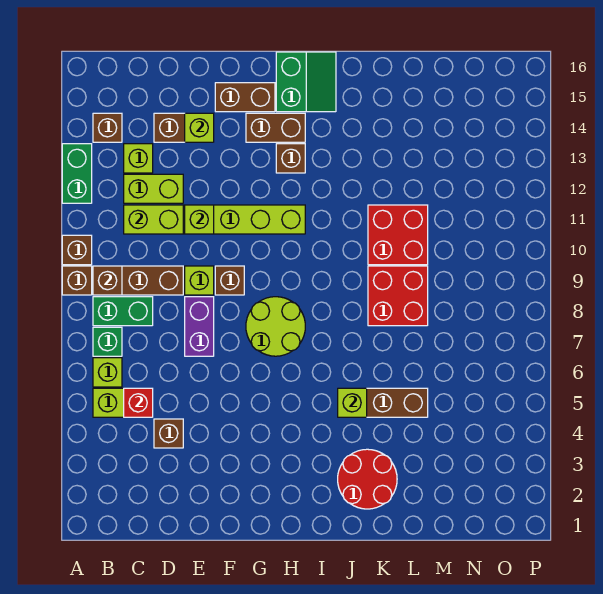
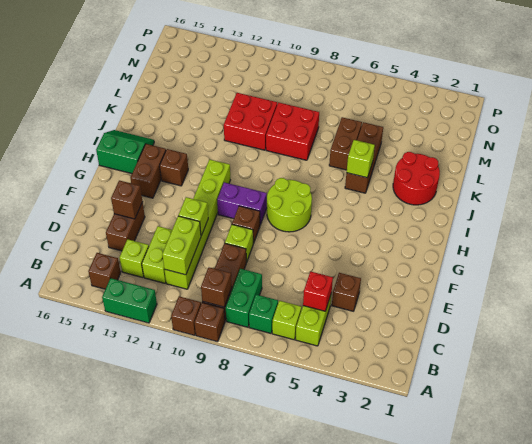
purple brick E7:E8 level 1 -> purple brick G9:G10 level 1
lime brick E14 level 2 -> brown brick E14 level 2
brown brick F15:G15 level 1 -> brown brick K6:L6 level 1

